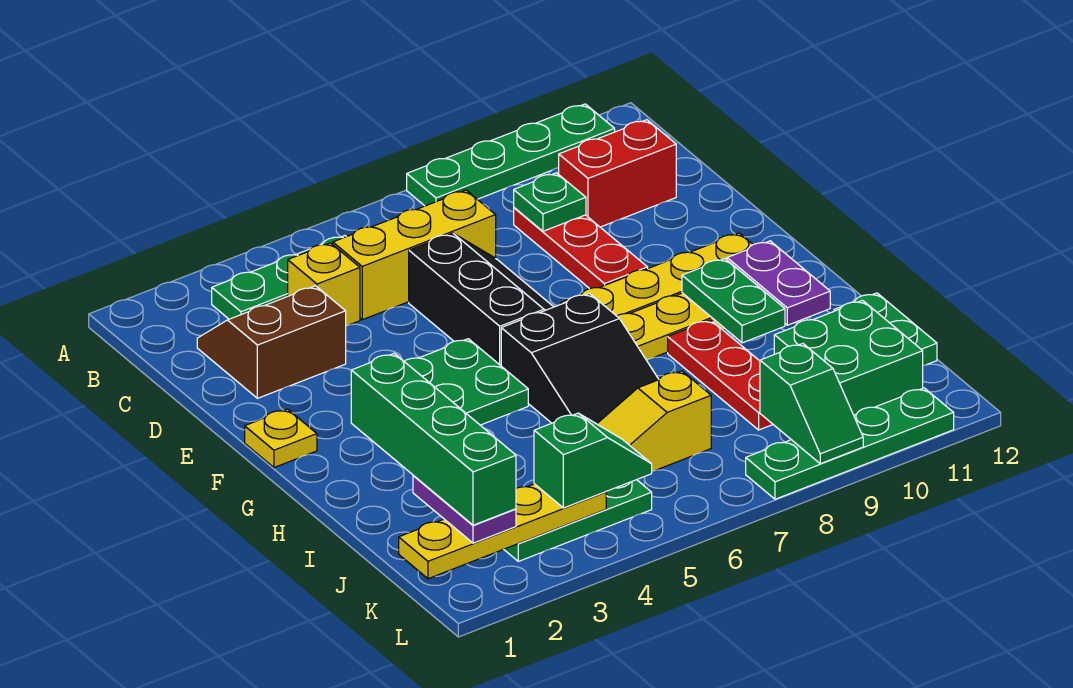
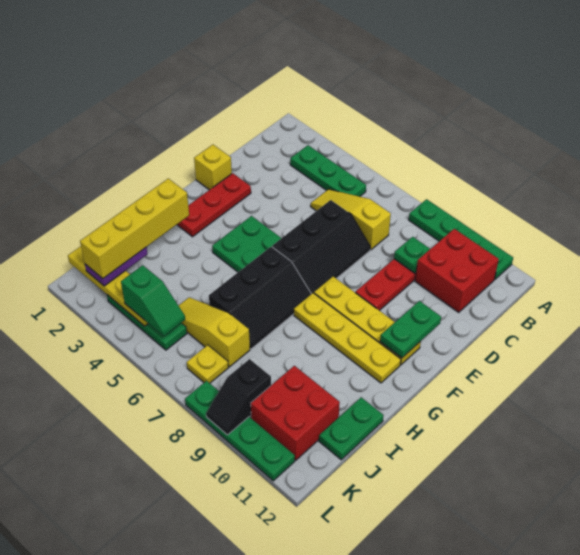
brown slope C2:D3 level 1 top D -> none
yellow brick C4 level 1 -> yellow brick E1 level 1
yellow brick C5:C7 level 1 -> yellow slope C5:C7 level 1 top 7
red brick C10:C11 level 1 -> red brick B10:C11 level 1
yellow plate F1 level 1 -> yellow plate K7 level 1
black slope G6:I7 level 1 top G -> black slope G6:I7 level 1 top 6
green plate G10:H10 level 2 -> green plate E11:F11 level 2
purple plate G11:H11 level 2 -> none
green brick H2:K2 level 4 -> yellow brick H2:K2 level 4
red plate H9:J9 level 1 -> red plate E2:G2 level 1
green brick J10:K11 level 1 -> red brick J10:K11 level 1
green slope K9:L9 level 2 top K -> black slope K9:L9 level 2 top K

